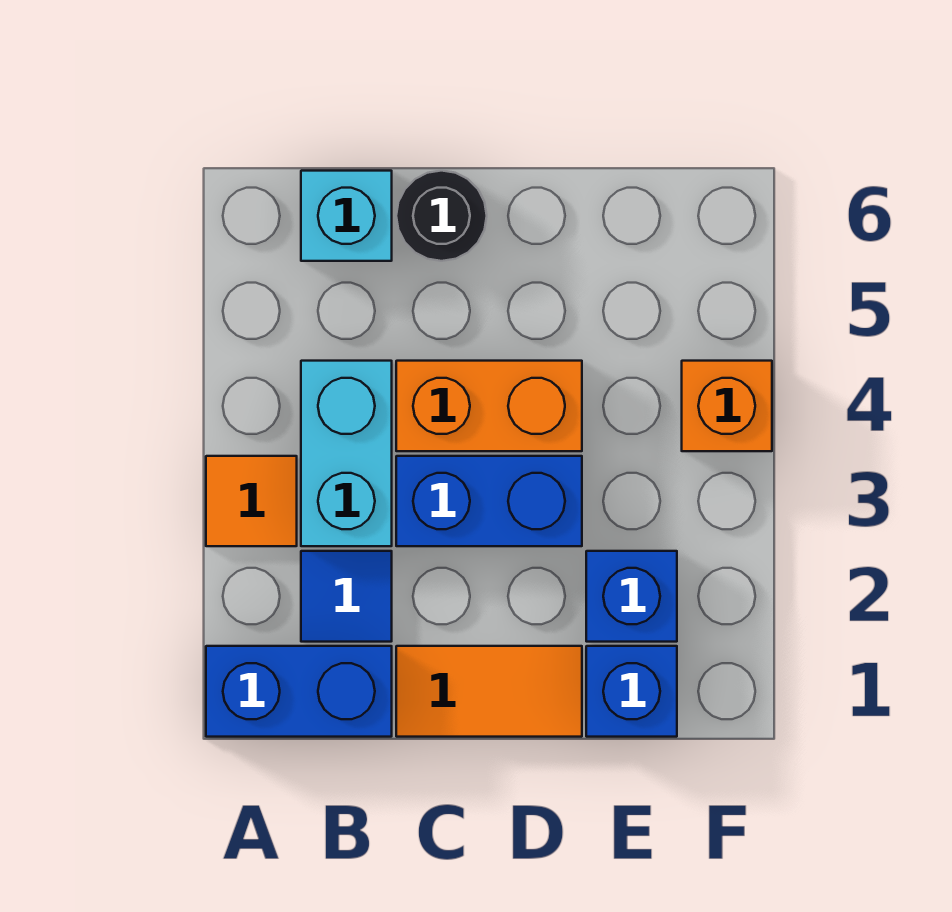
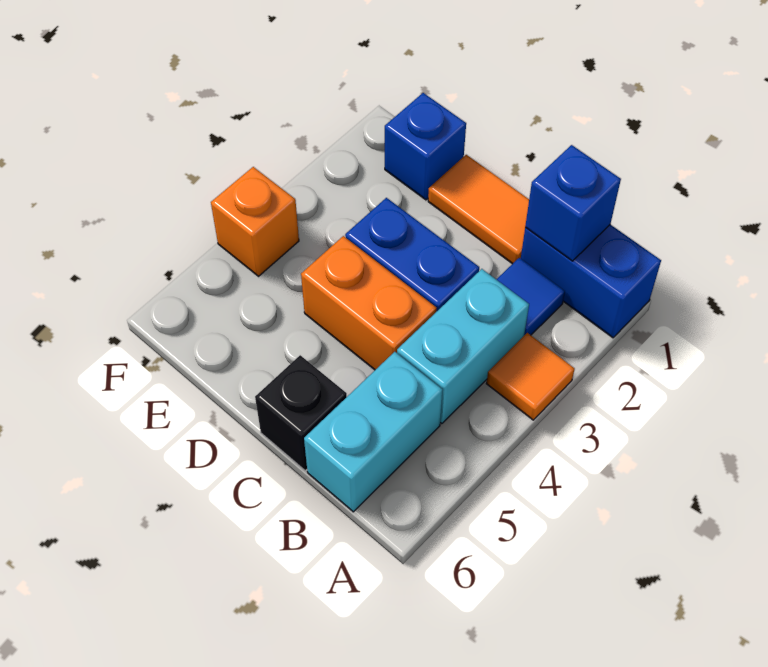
cyan brick B6 level 1 -> cyan brick B5:B6 level 1
black round brick C6 level 1 -> black brick C6 level 1
blue brick E2 level 1 -> blue brick B1 level 2

